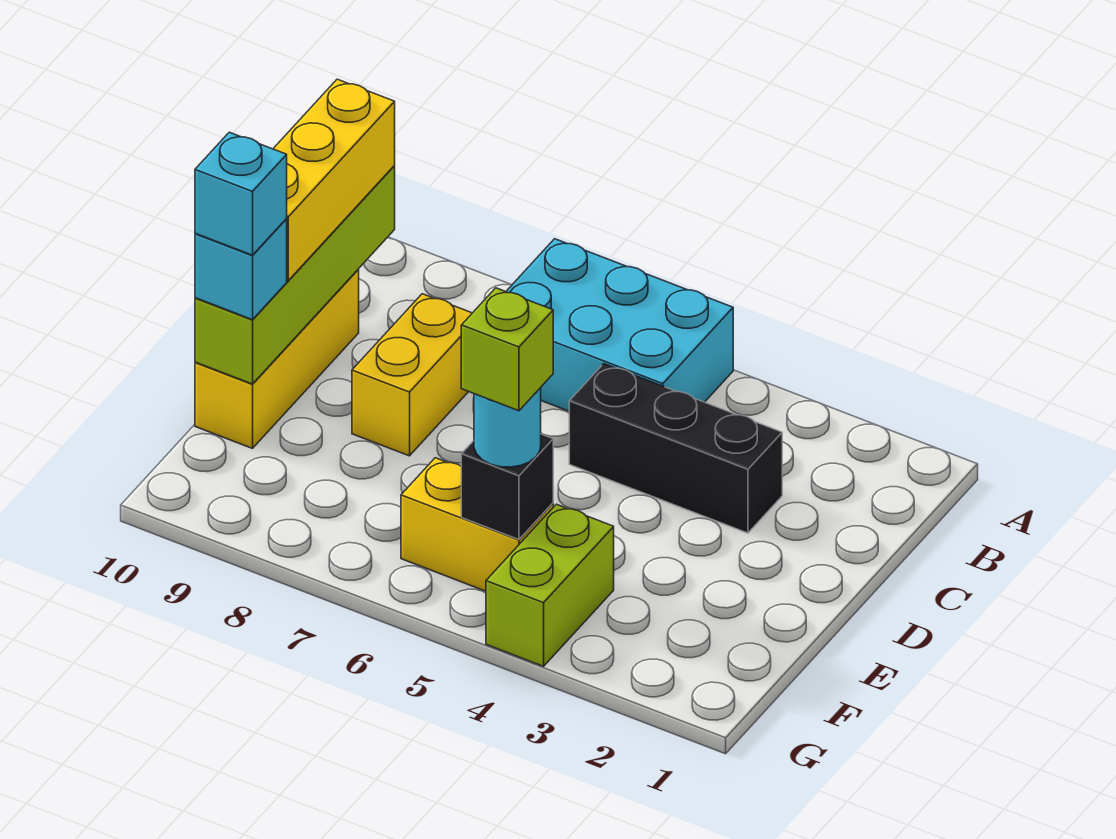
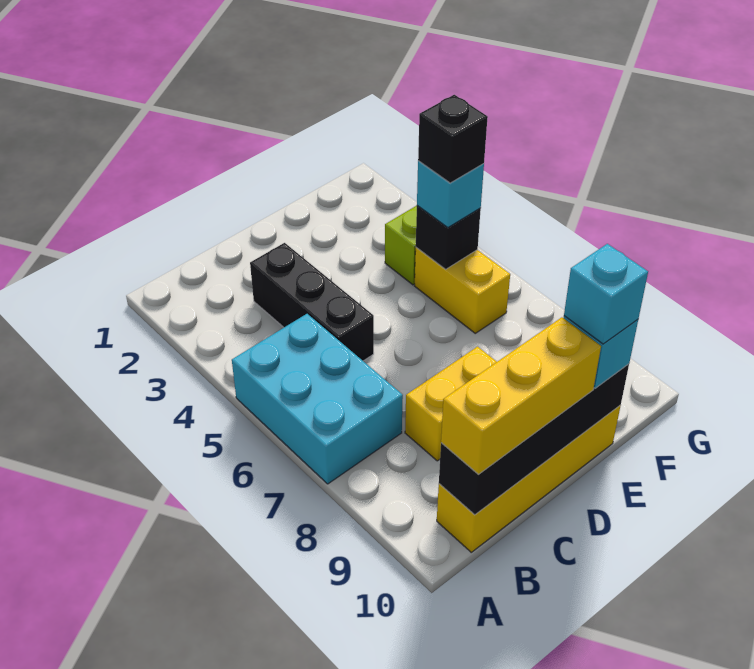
lime brick B10:E10 level 2 -> black brick B10:E10 level 2
yellow brick C10:E10 level 1 -> yellow brick B10:E10 level 1
cyan round brick F5 level 3 -> cyan brick F5 level 3
lime brick F5 level 4 -> black brick F5 level 4

